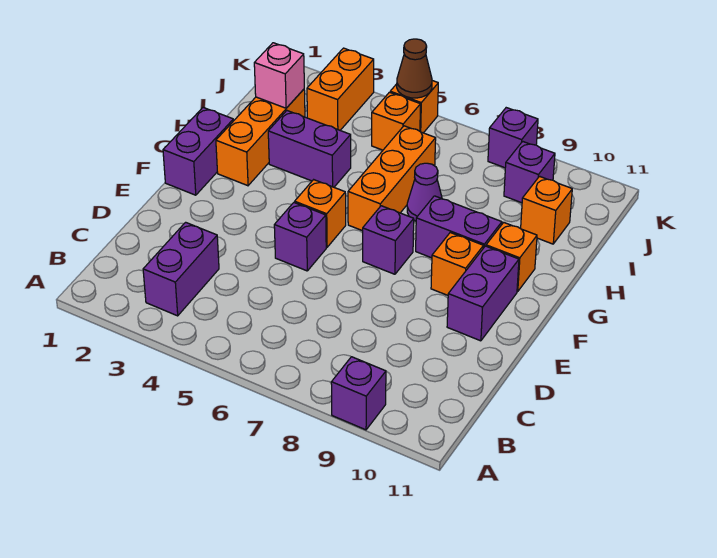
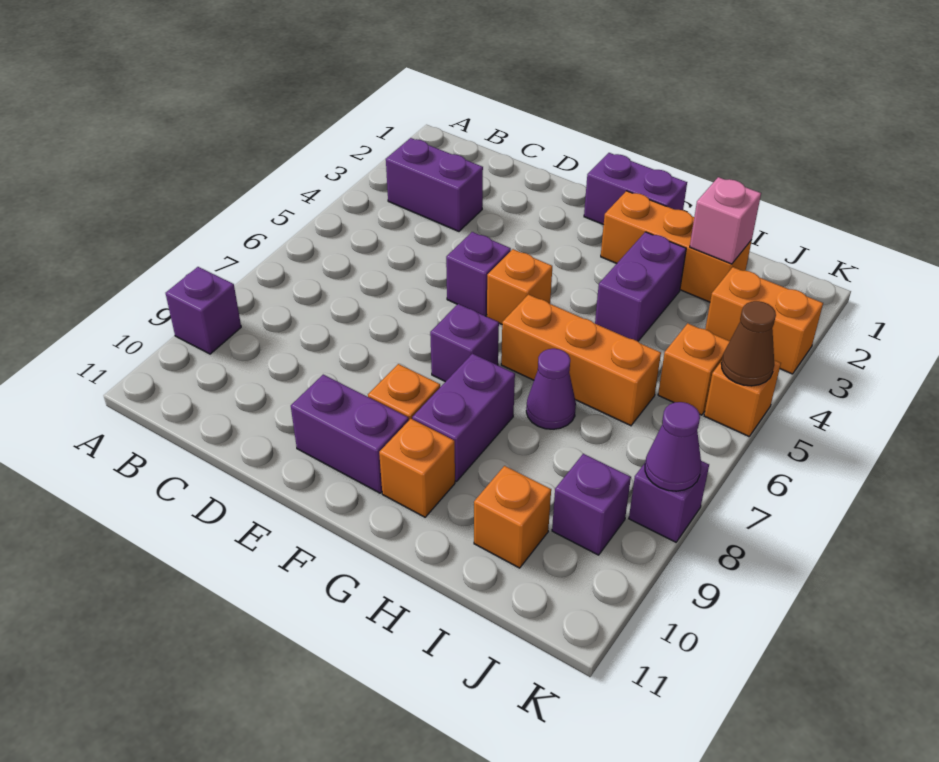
none -> purple cone K8 level 2

